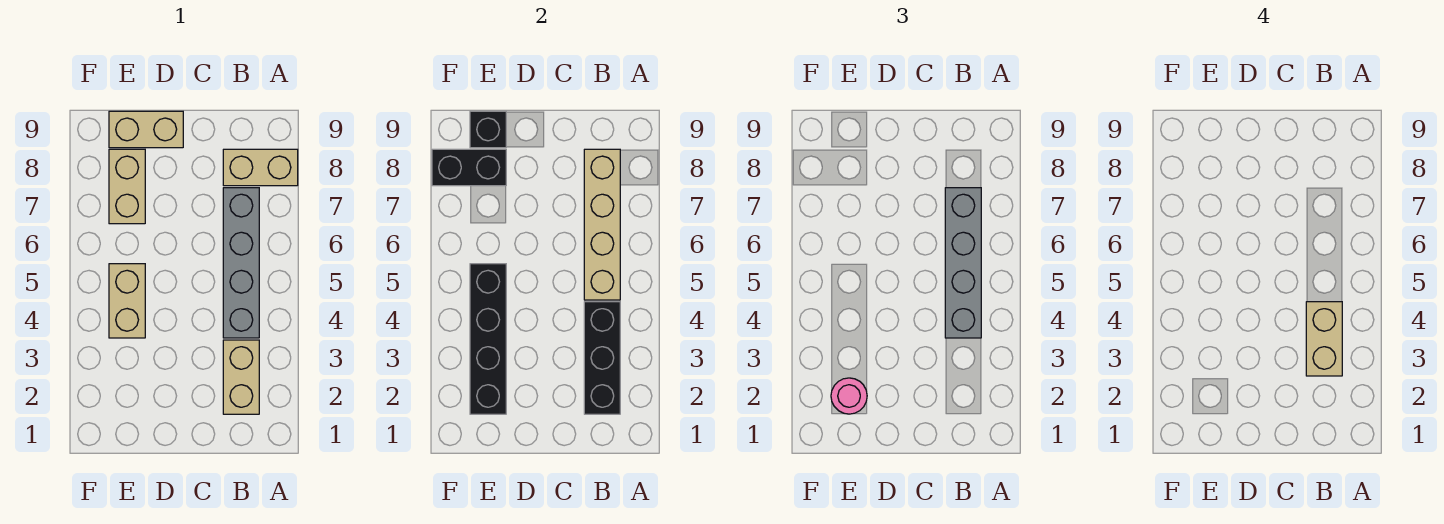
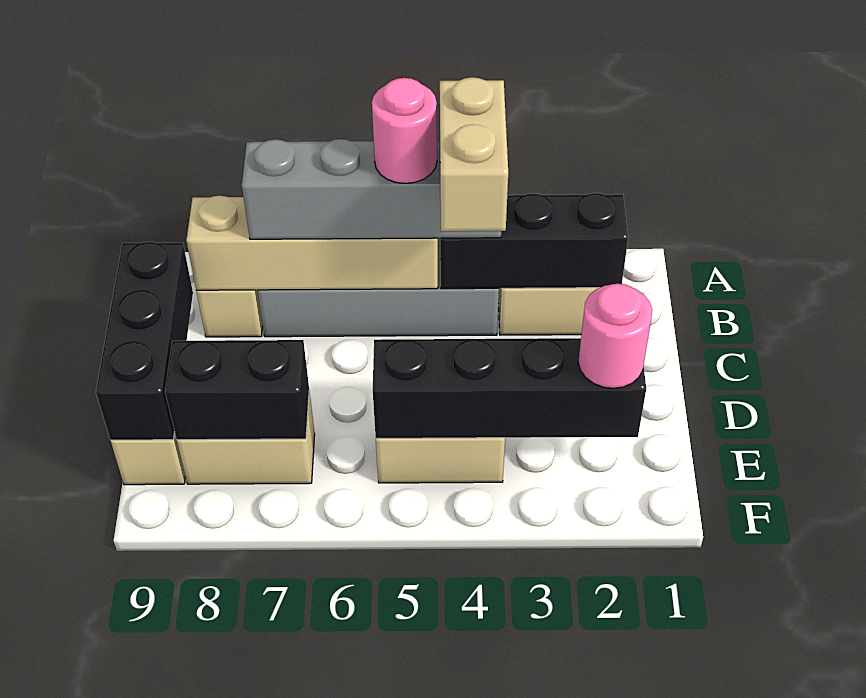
tan brick B3:B4 level 4 -> tan brick B4:C4 level 4
none -> pink round brick B5 level 4
black brick E8:F8 level 2 -> black brick E7:E8 level 2
black brick E9 level 2 -> black brick C9:E9 level 2

